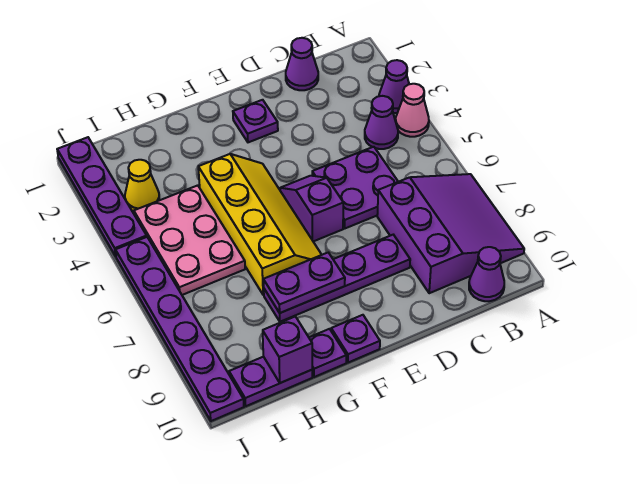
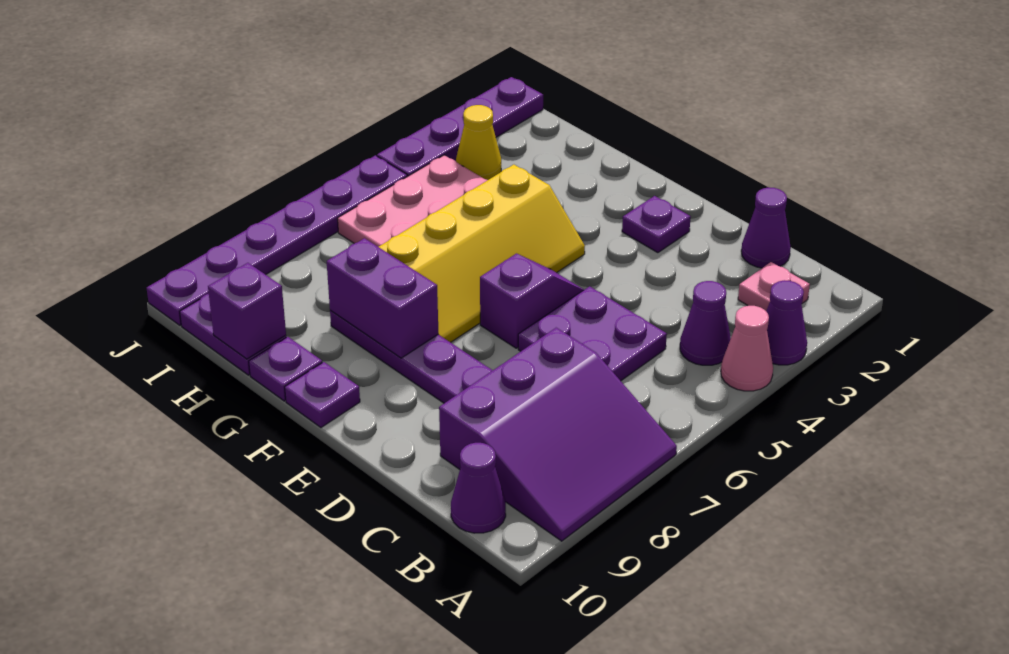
none -> pink plate B2 level 1
purple plate F8:G8 level 2 -> purple brick F8:G8 level 2

